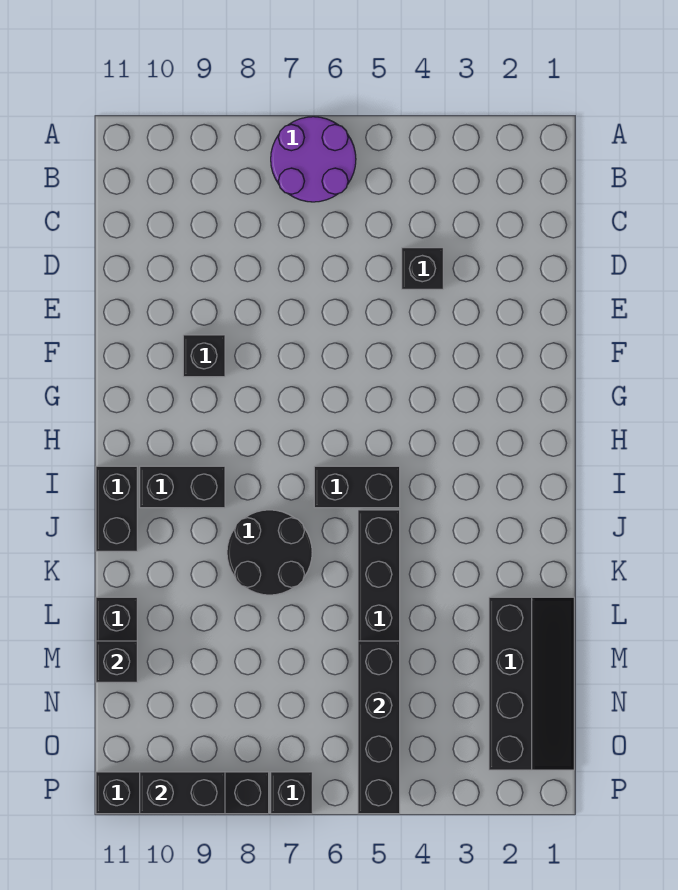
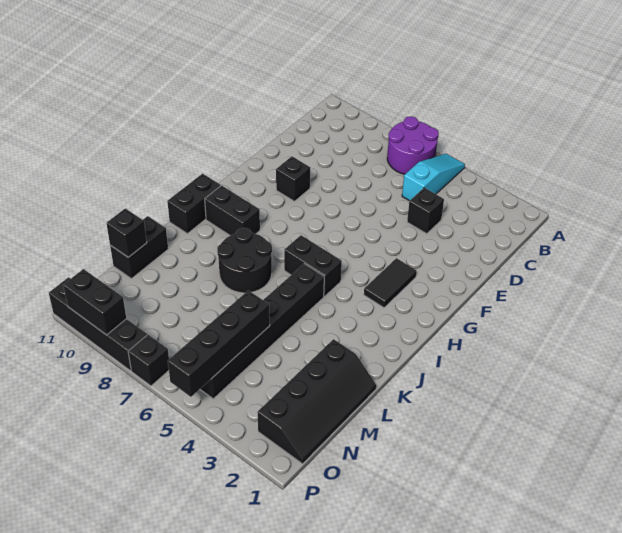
none -> cyan slope A5:C5 level 1 top C
none -> black tile G3:H3 level 1

